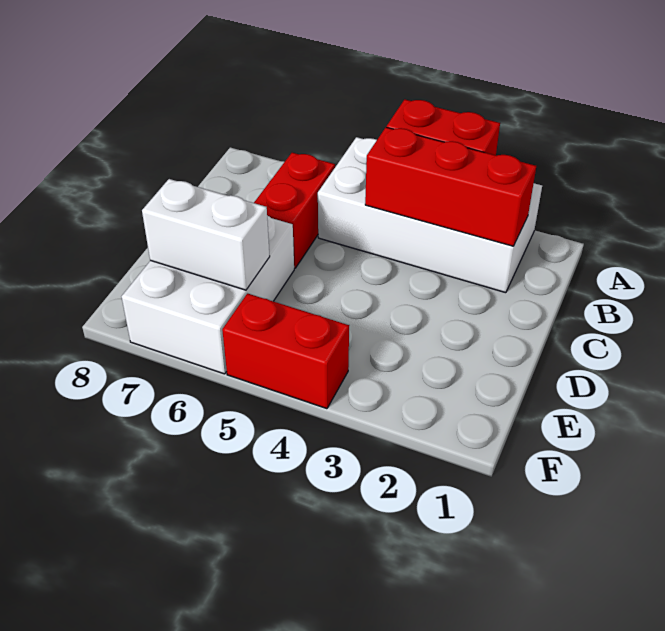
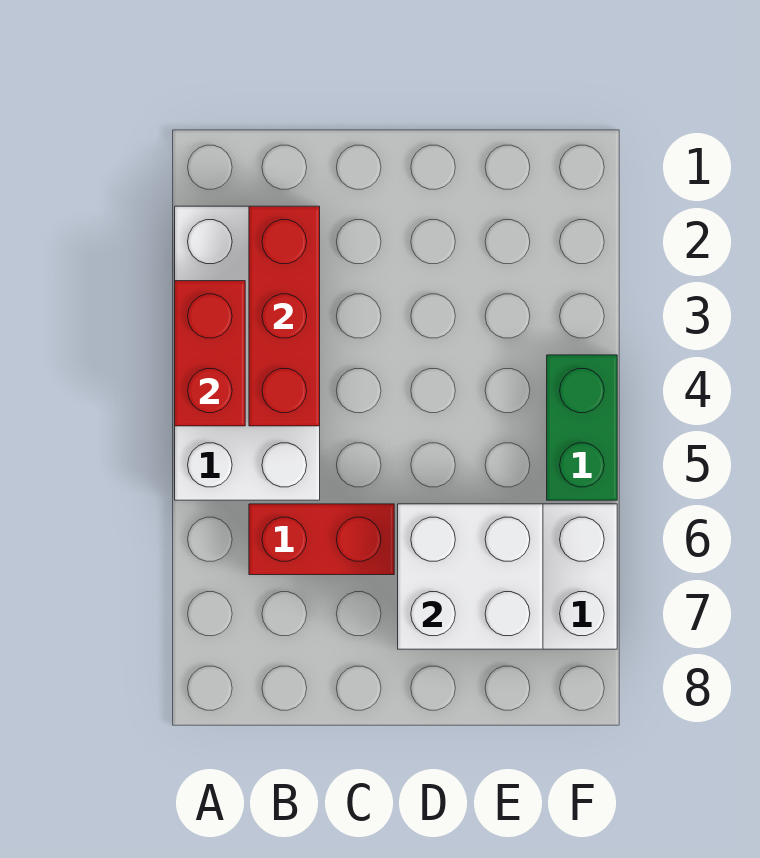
white brick E6:E7 level 2 -> white brick D6:E7 level 2
red brick F4:F5 level 1 -> green brick F4:F5 level 1

